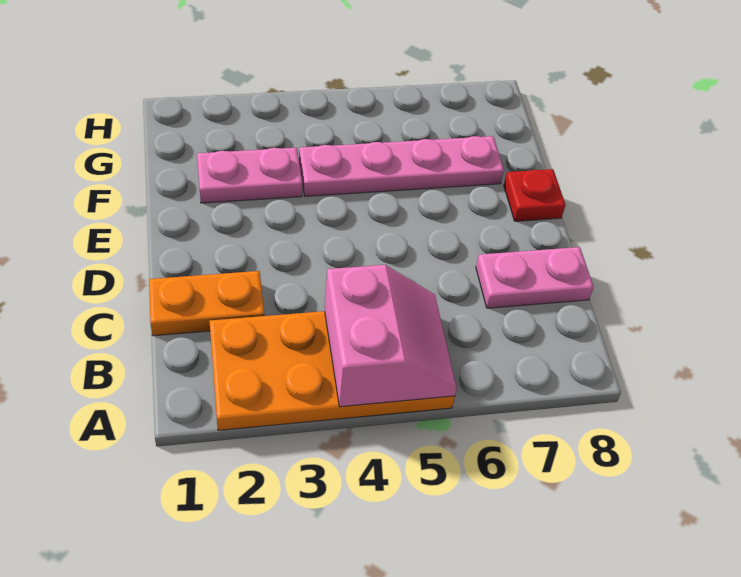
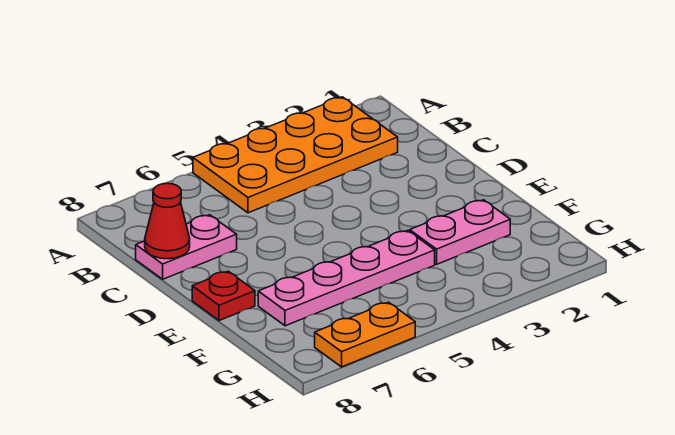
pink slope A4:B5 level 2 top 4 -> none
orange plate C1:C2 level 1 -> orange plate H6:H7 level 1
none -> red cone C8 level 2

